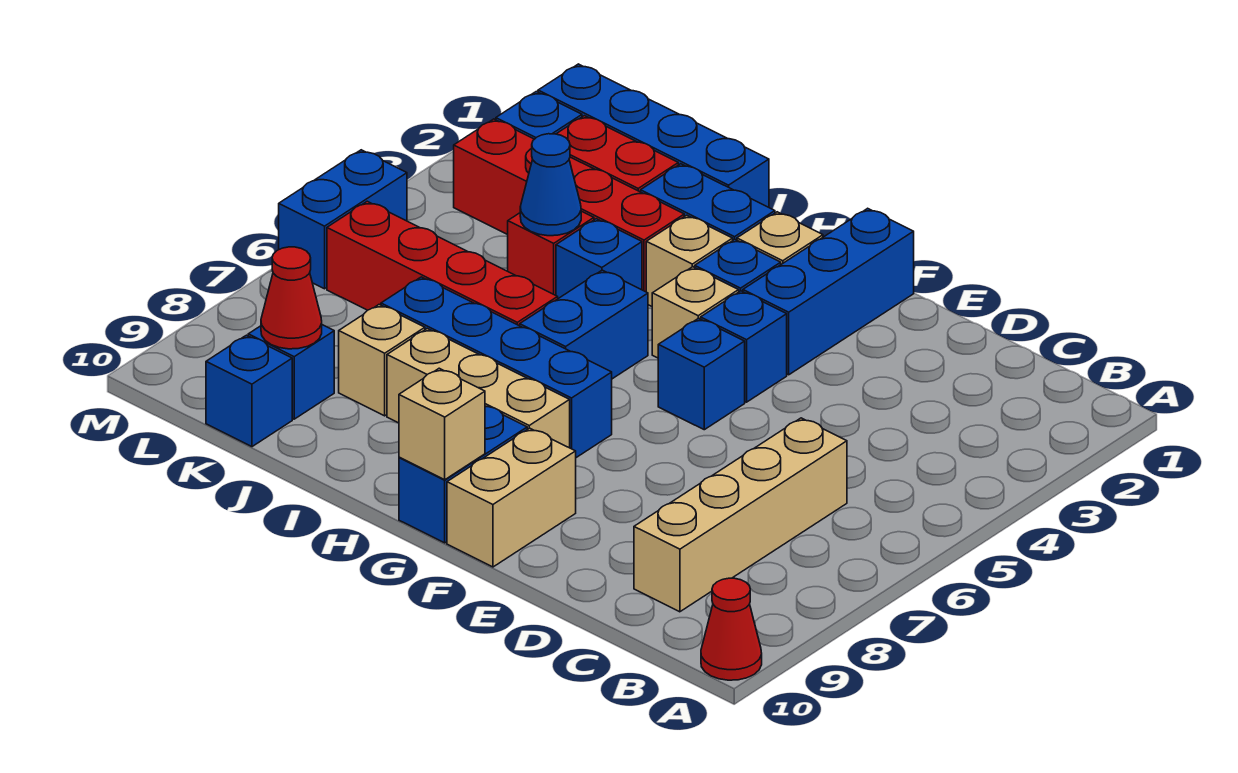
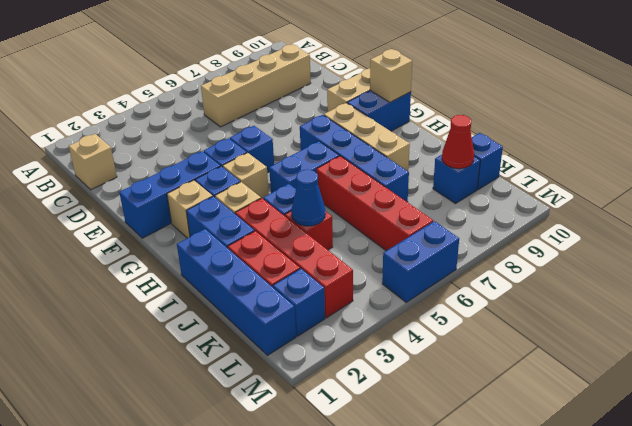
red cone A10 level 1 -> none
tan brick J8 level 1 -> tan brick C1 level 1

